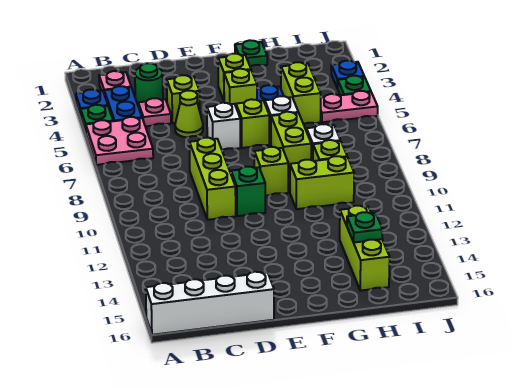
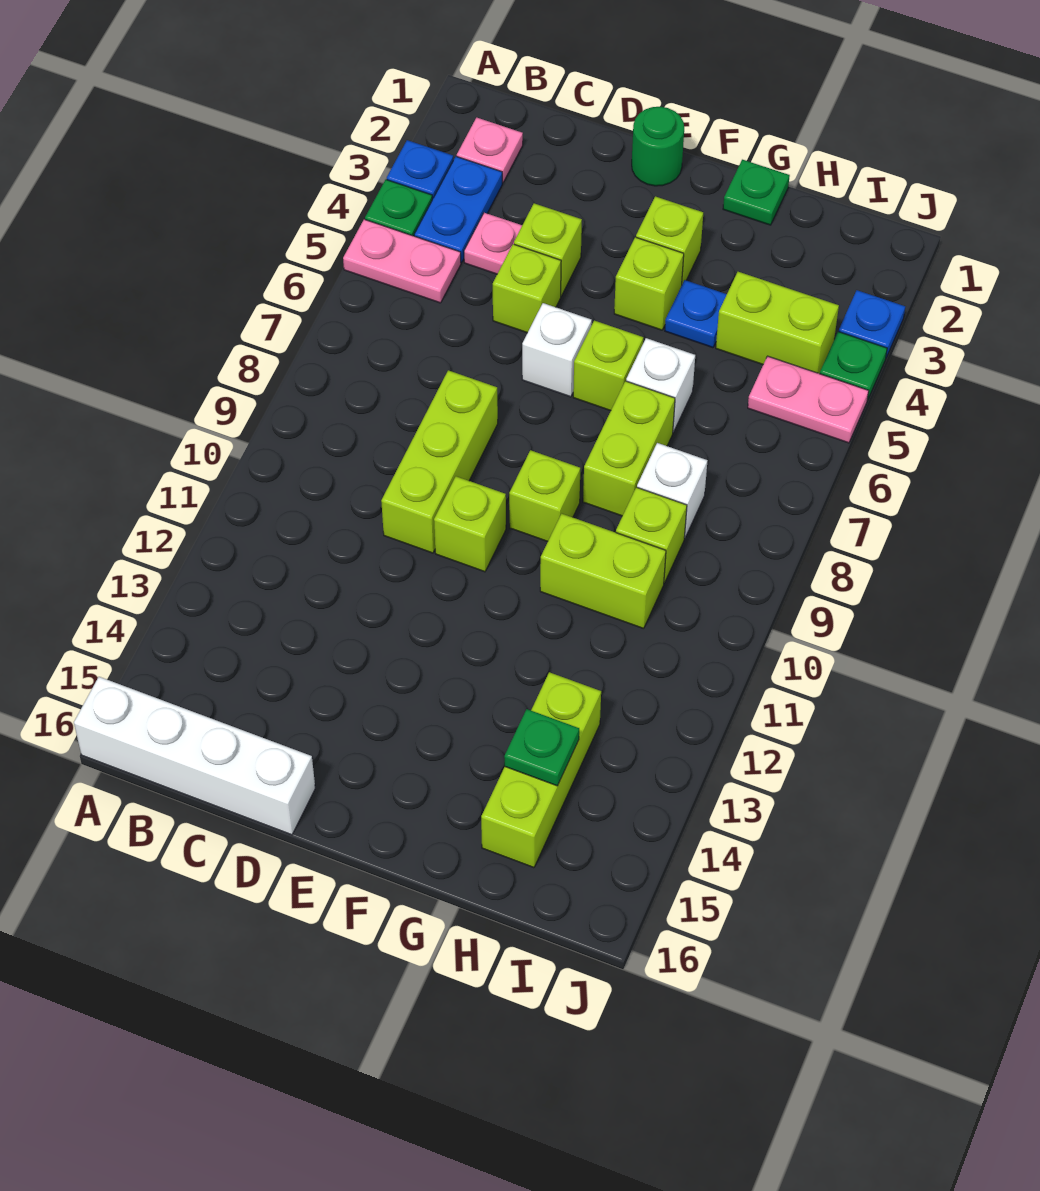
pink plate A5:B6 level 1 -> pink plate A5:B5 level 1
green round brick C3 level 1 -> green round brick E1 level 1
lime cone D5 level 1 -> lime brick D5 level 1
green brick E10 level 1 -> lime brick E10 level 1
lime brick H4:H5 level 1 -> lime brick H4:I4 level 1

